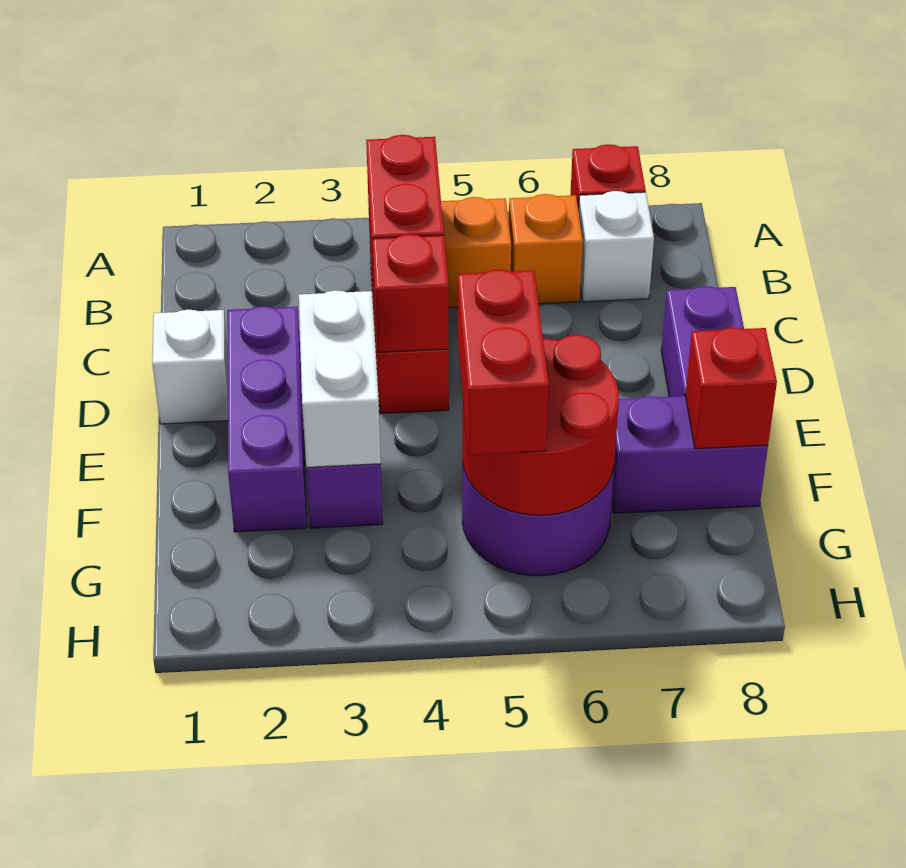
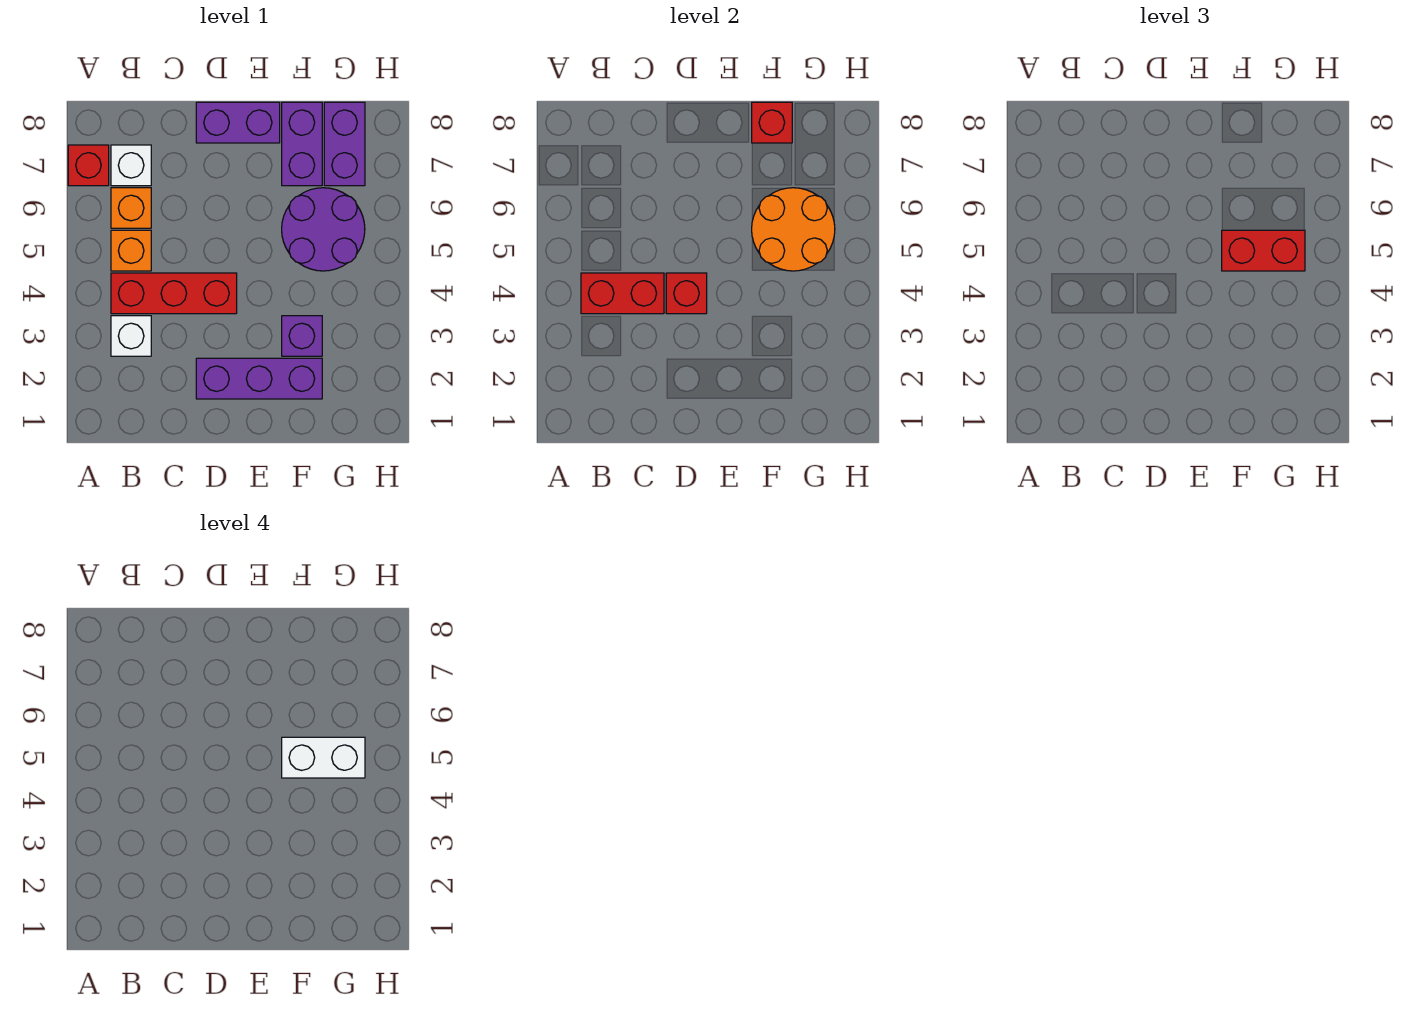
white brick D1 level 1 -> white brick B3 level 1
white brick E3:F3 level 2 -> white brick F5:G5 level 4
red round brick F5:G6 level 2 -> orange round brick F5:G6 level 2
none -> purple brick G7:G8 level 1

